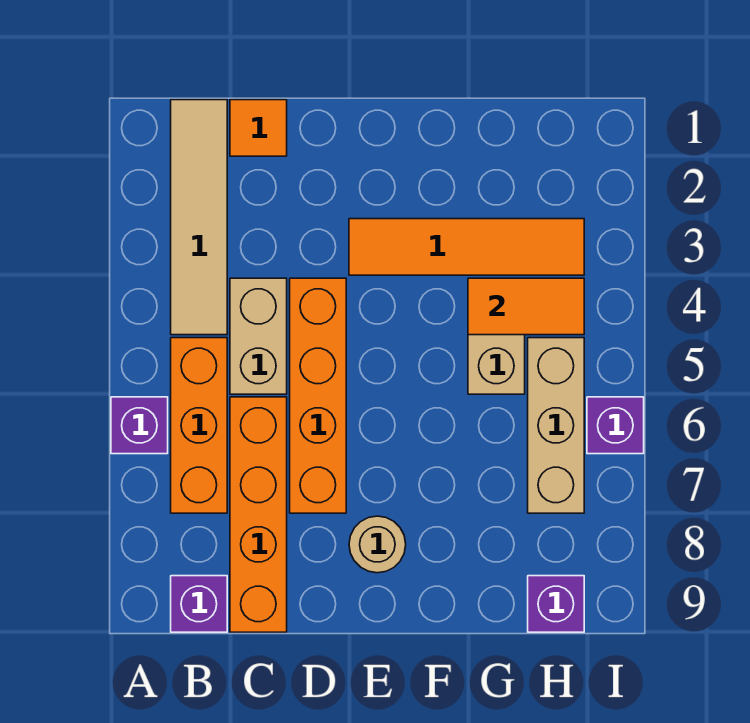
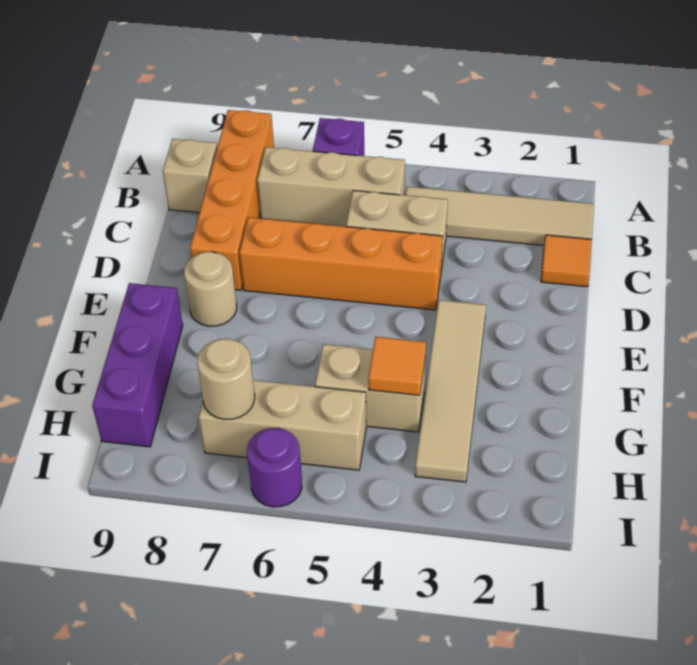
orange brick B5:B7 level 1 -> tan brick B5:B7 level 1
purple brick B9 level 1 -> tan brick B9 level 1
orange brick C6:C9 level 1 -> orange brick A8:D8 level 1
orange tile E3:H3 level 1 -> tan tile E3:H3 level 1
orange tile G4:H4 level 2 -> orange tile G4 level 2
none -> tan round brick H7 level 2
purple brick H9 level 1 -> purple brick F9:H9 level 1
purple brick I6 level 1 -> purple round brick I6 level 1

